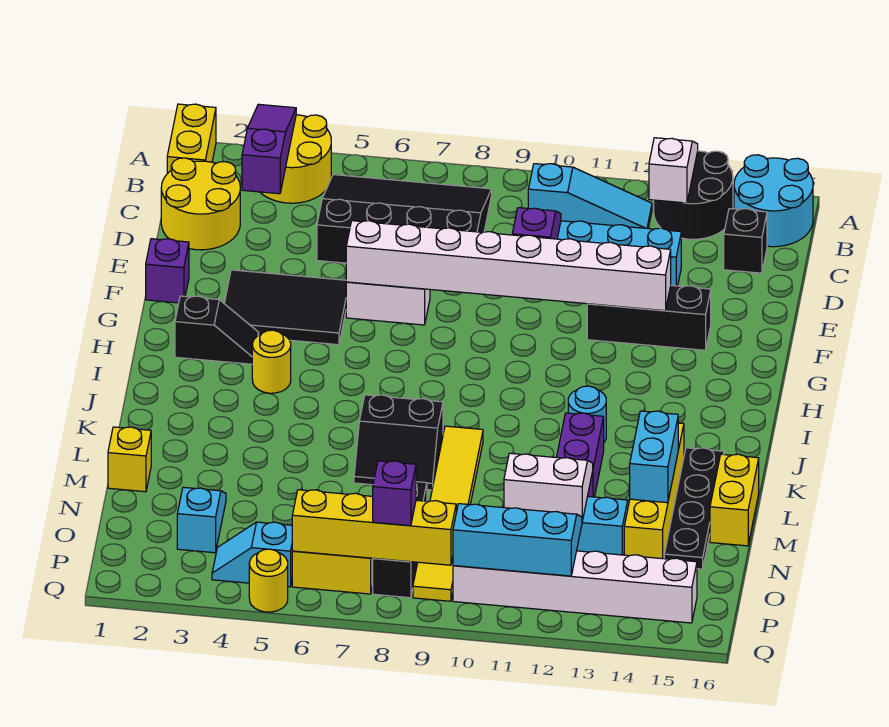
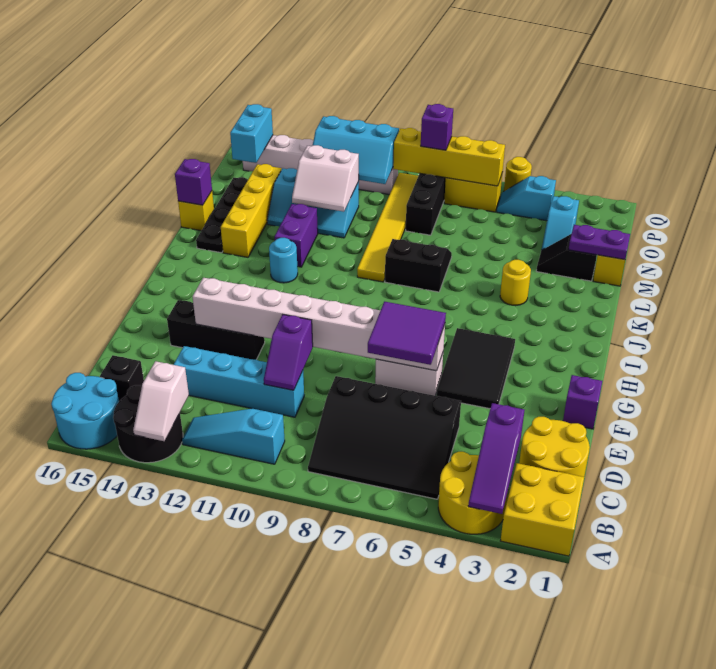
yellow brick A1:B1 level 1 -> yellow brick A1:B2 level 1
none -> purple tile E6:F7 level 3
black tile F3:G5 level 1 -> black tile F4:H5 level 1
black slope H2:H3 level 1 top 2 -> black slope M2:M3 level 1 top 2
yellow round brick I4 level 1 -> yellow round brick K4 level 1
cyan brick L14:M14 level 2 -> cyan brick O15:P15 level 2
yellow brick L16:M16 level 1 -> yellow brick L16 level 1
none -> purple brick L16 level 2
none -> purple plate M1:M2 level 2
cyan slope P4:P5 level 1 top 5 -> cyan slope P4:P5 level 1 top 4

